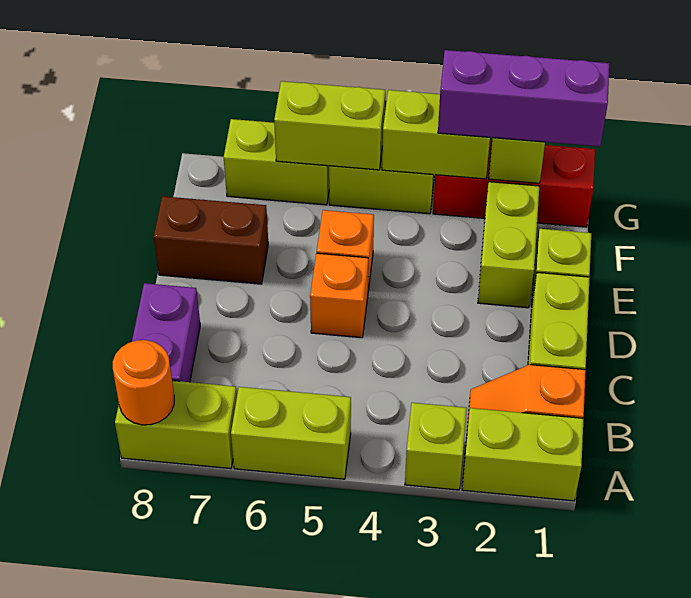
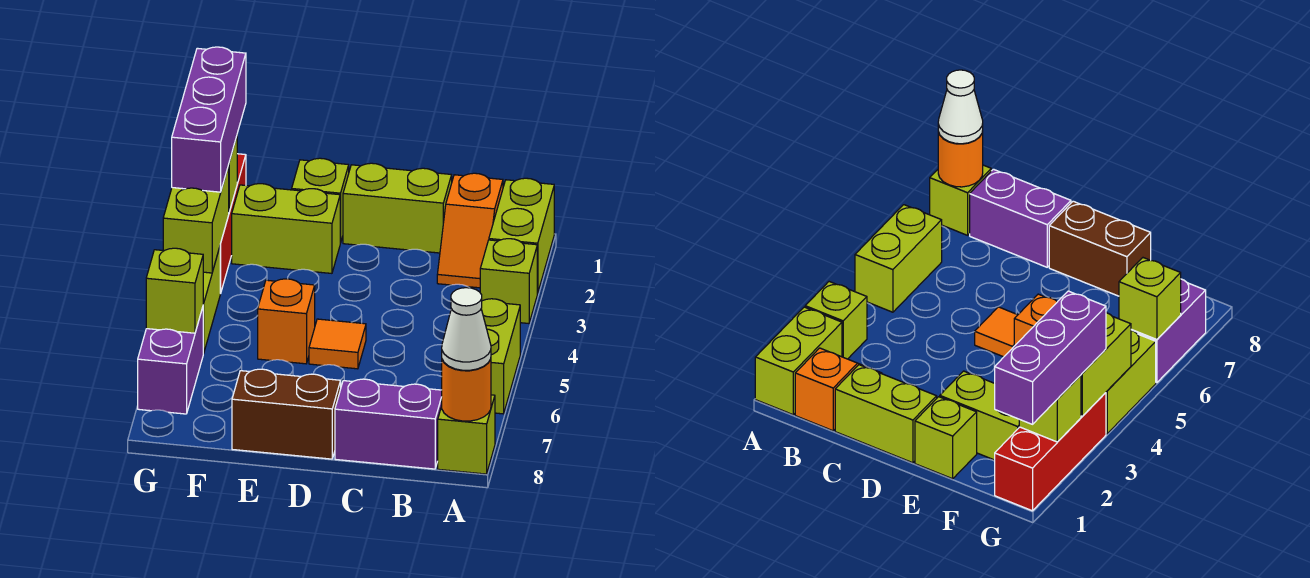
lime brick A7:A8 level 1 -> lime brick A8 level 1
none -> white cone A8 level 3
orange brick D5 level 1 -> orange tile D5 level 1
brown brick E7:E8 level 1 -> brown brick D8:E8 level 1
lime brick G5:G6 level 2 -> lime brick G6 level 2
lime brick G6:G7 level 1 -> purple brick G6:G7 level 1

